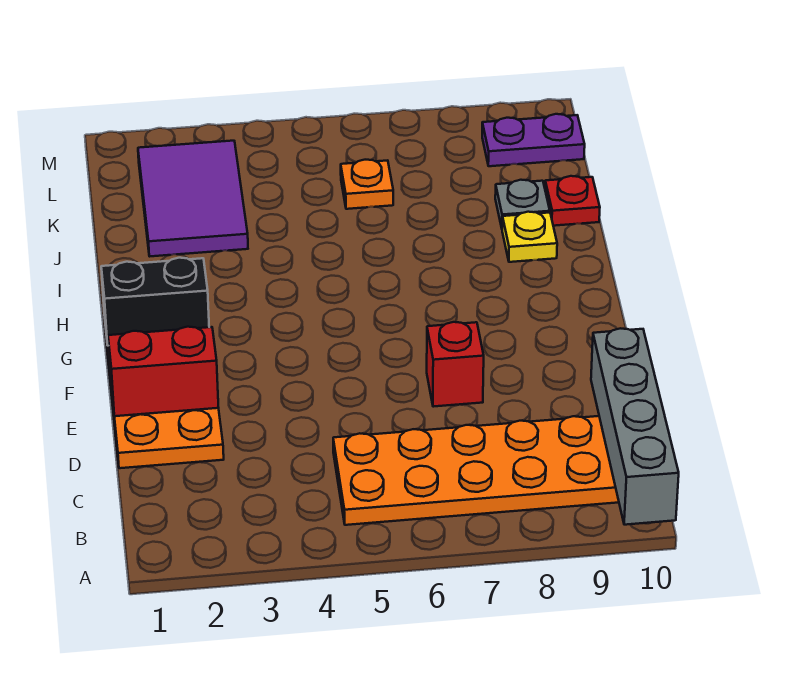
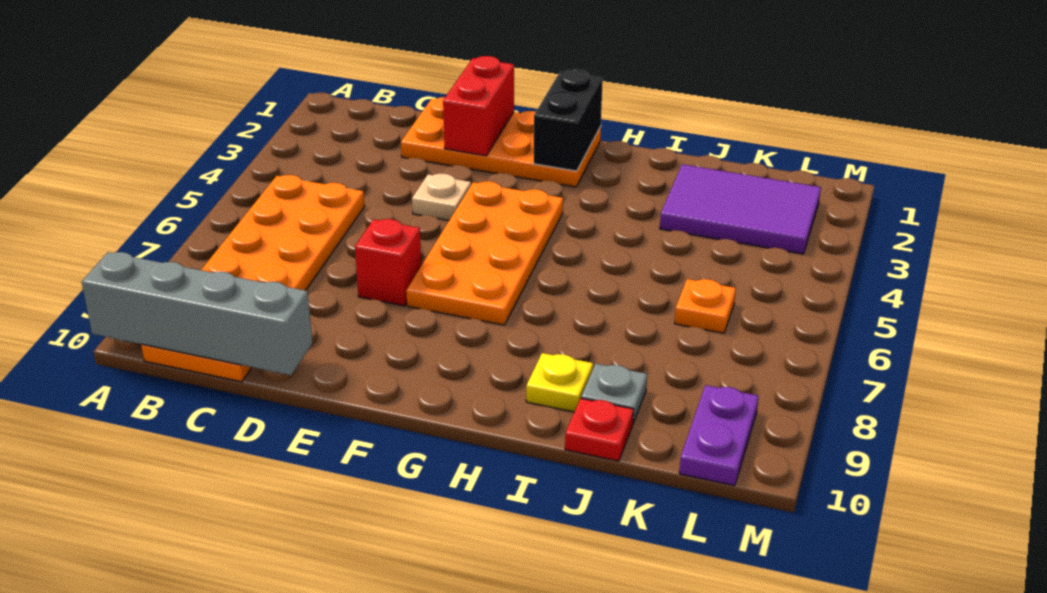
none -> tan plate E4 level 1
none -> orange plate F4:G7 level 1

